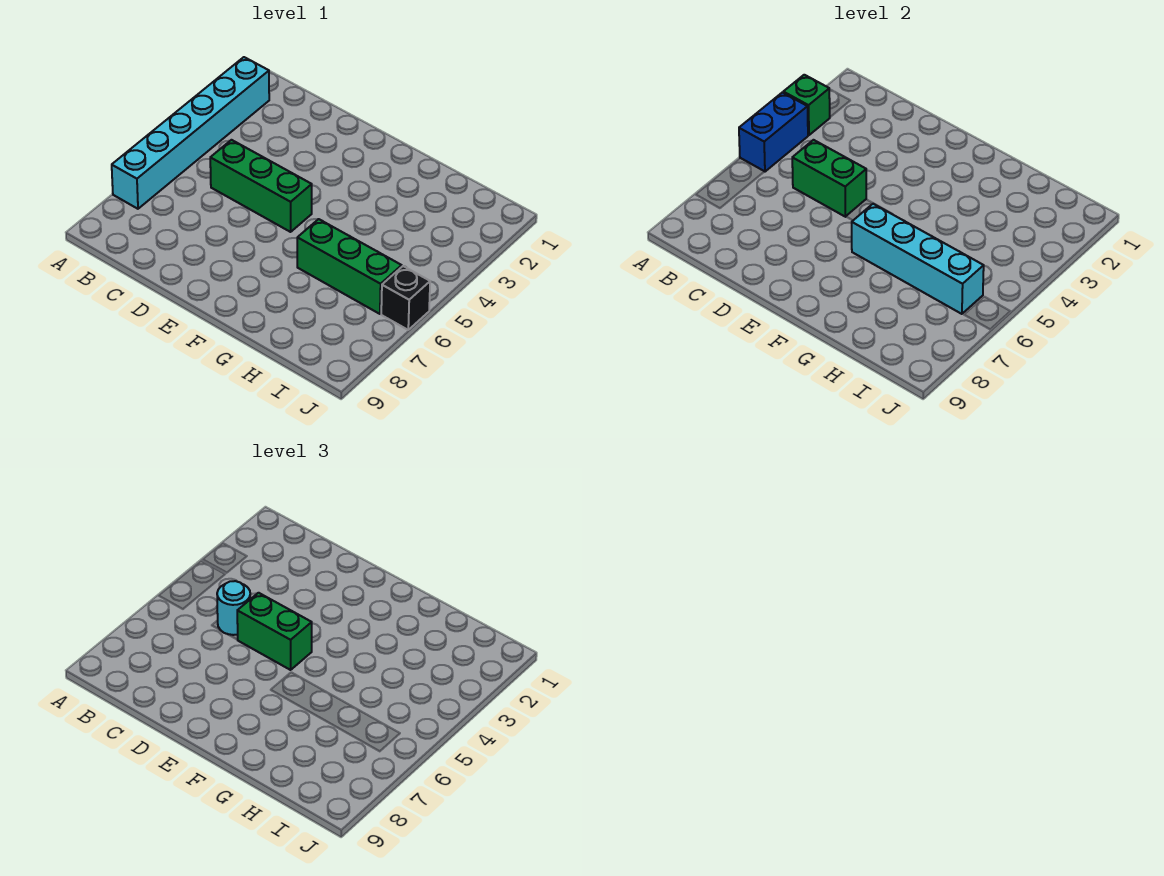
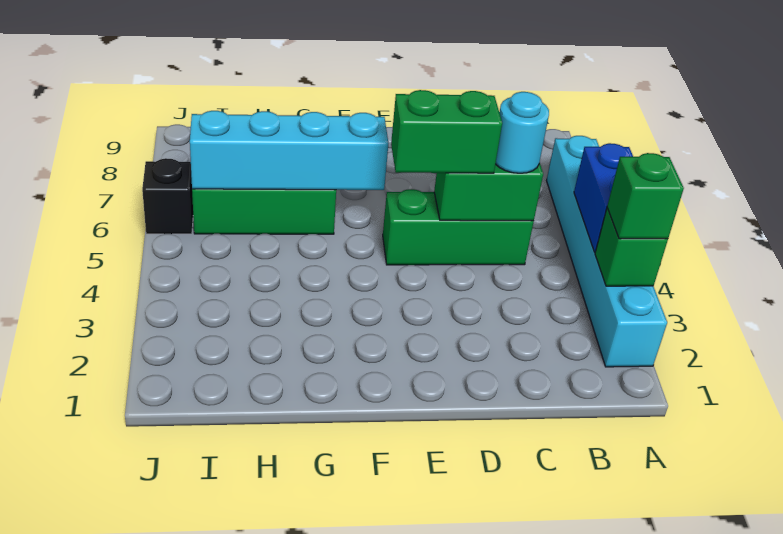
none -> green brick A3 level 3

